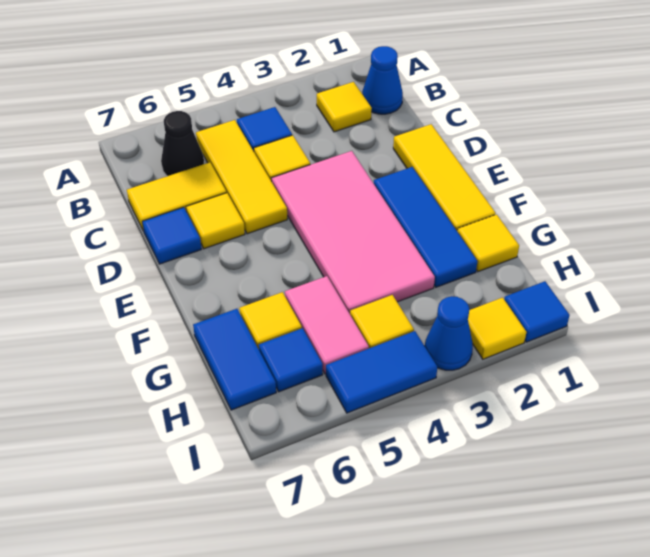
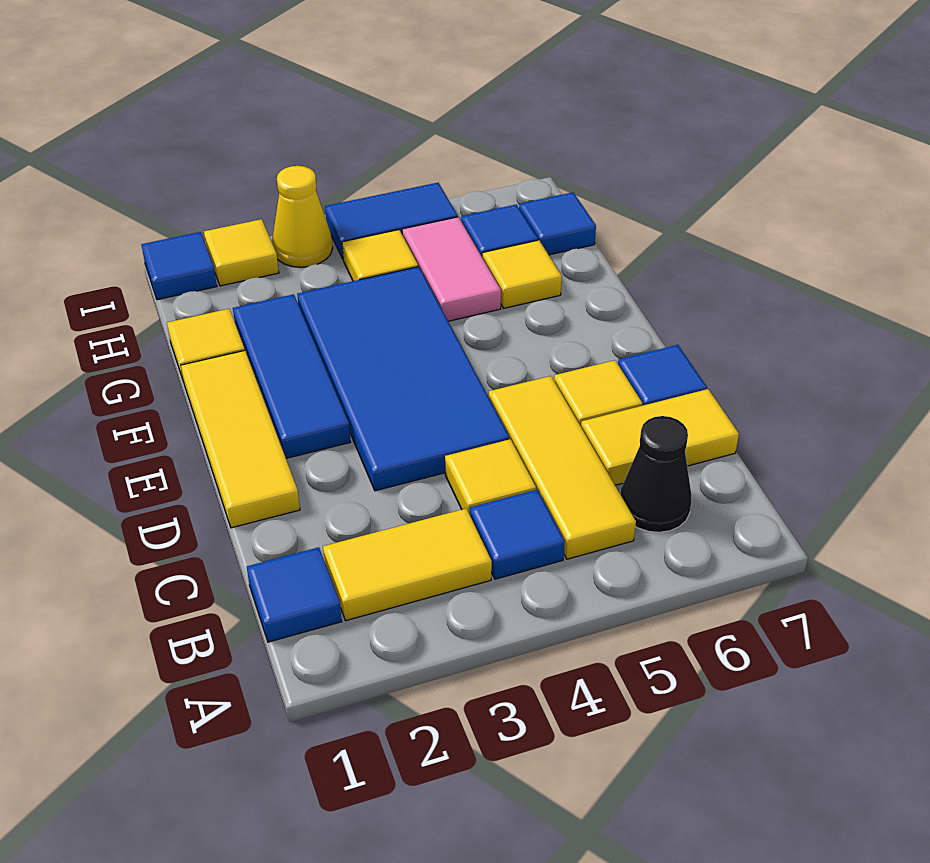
blue cone B1 level 1 -> blue tile B1 level 1
yellow tile B2 level 1 -> yellow tile B2:B3 level 1
pink tile D3:G4 level 1 -> blue tile D3:G4 level 1
blue tile G7:H7 level 1 -> blue tile H7 level 1
blue cone I3 level 1 -> yellow cone I3 level 1

